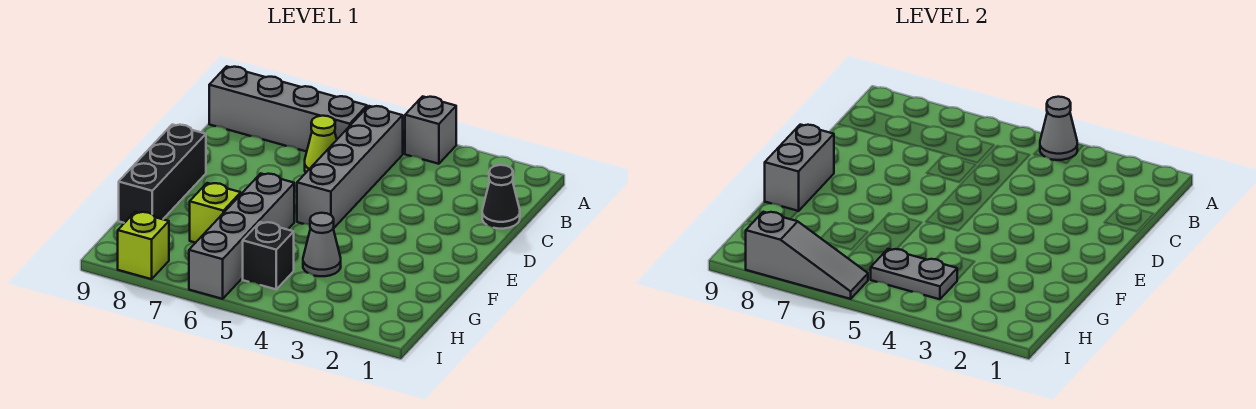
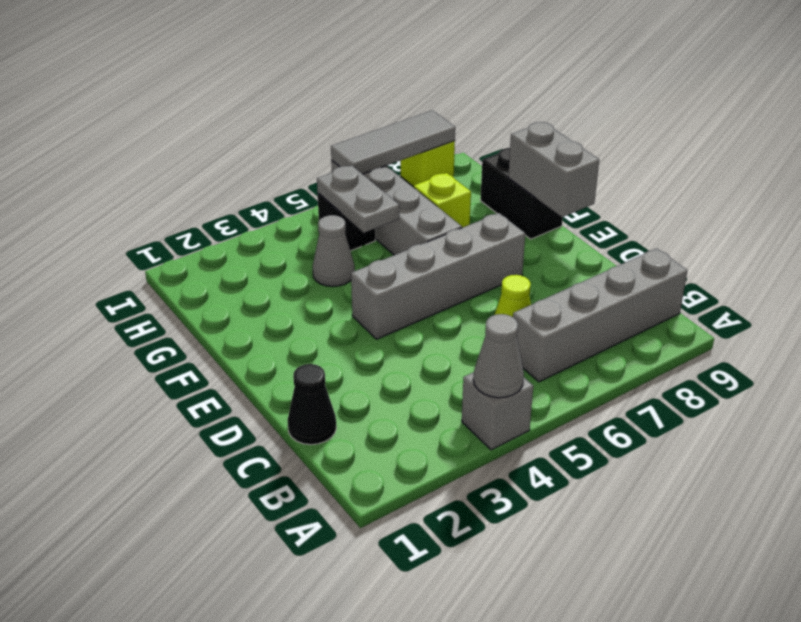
grey brick B5:E5 level 1 -> grey brick E4:E7 level 1
black brick E9:G9 level 1 -> black brick F9:G9 level 1
grey plate H4:H5 level 2 -> grey plate G5:H5 level 2
grey slope I6:I8 level 2 top 8 -> grey tile I6:I8 level 2

